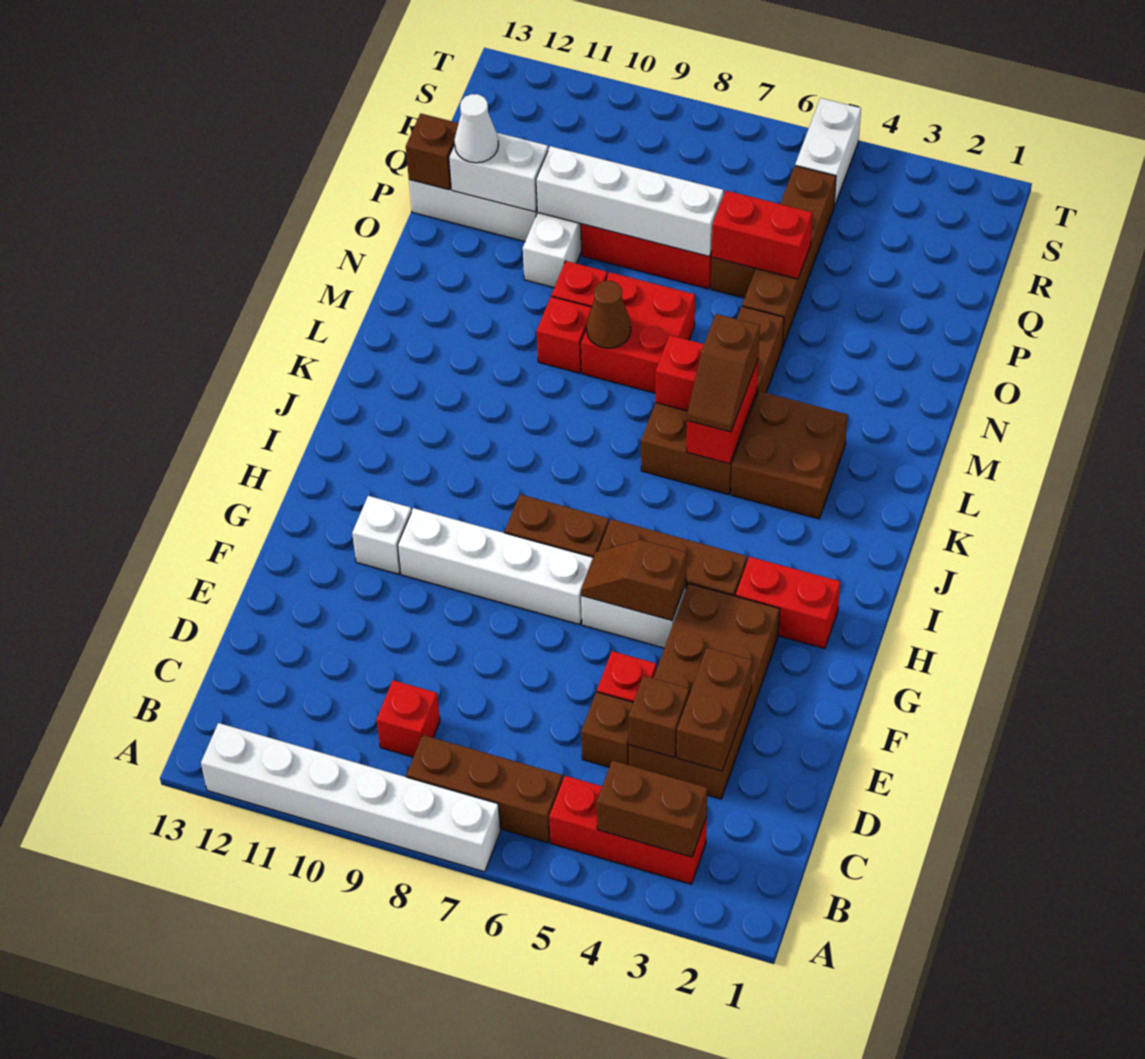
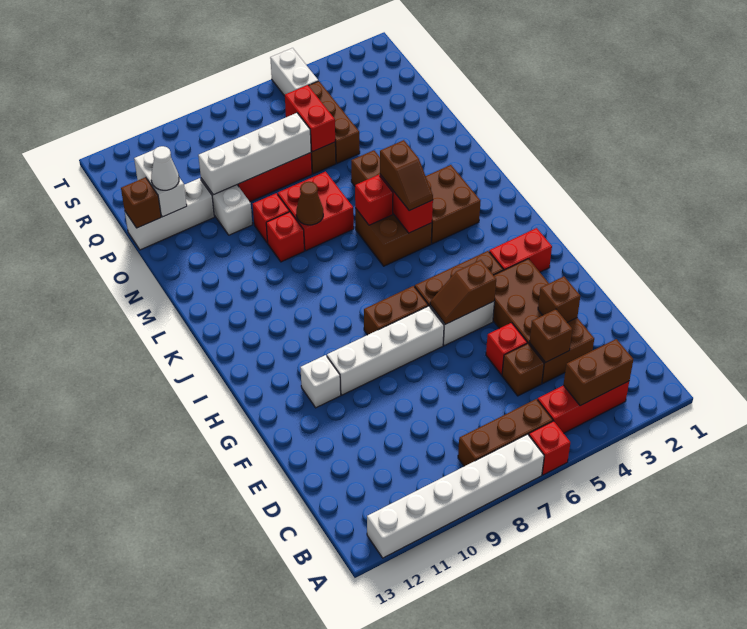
red brick C9 level 1 -> red brick A6 level 1
brown brick D3:E3 level 2 -> brown brick E3 level 2
brown brick O5:R5 level 1 -> brown brick P5:R5 level 1
red brick P5:P6 level 2 -> red brick P6:Q6 level 2
white brick P11:P12 level 2 -> white brick P12:Q12 level 2

